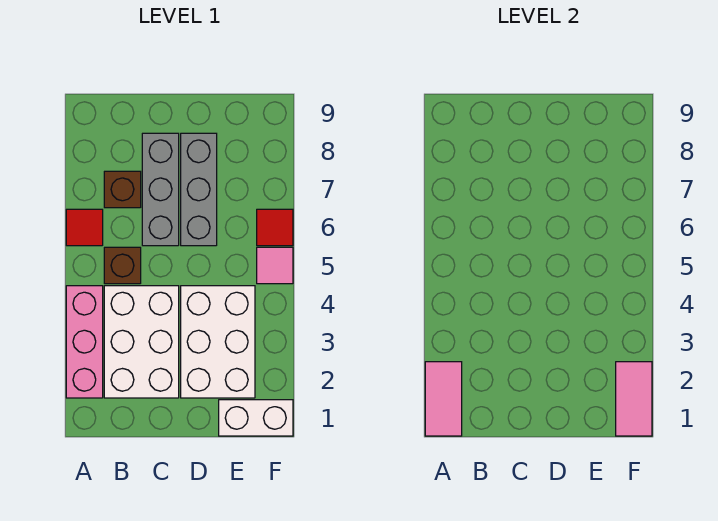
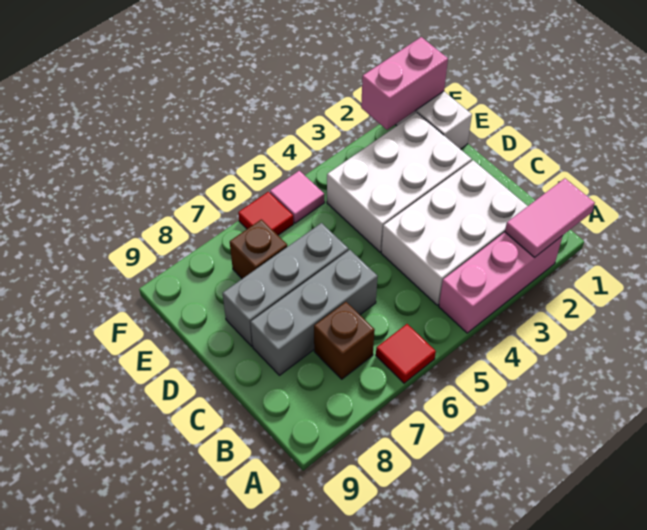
brown brick B5 level 1 -> brown brick E7 level 1
pink tile F1:F2 level 2 -> pink brick F1:F2 level 2

